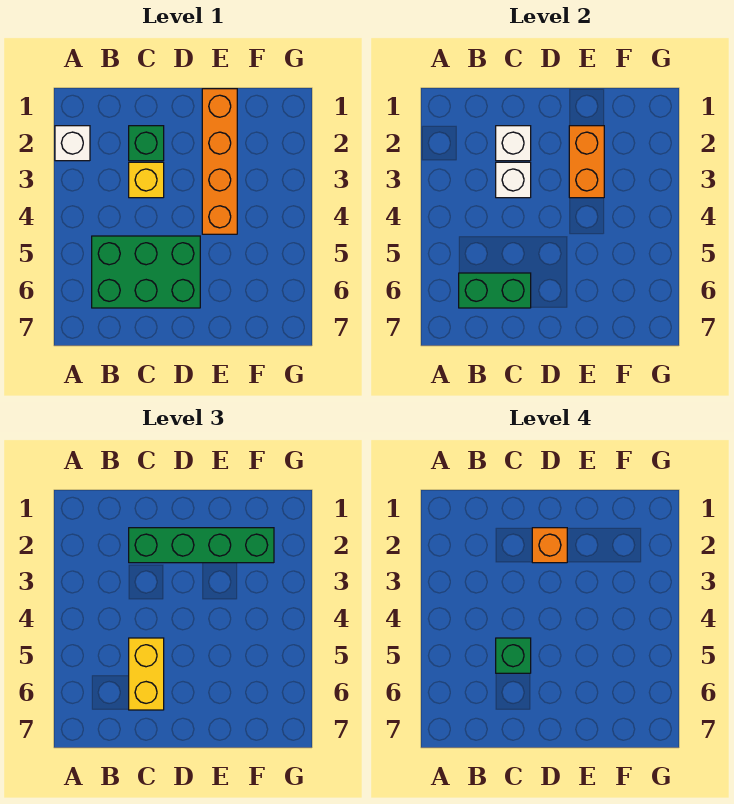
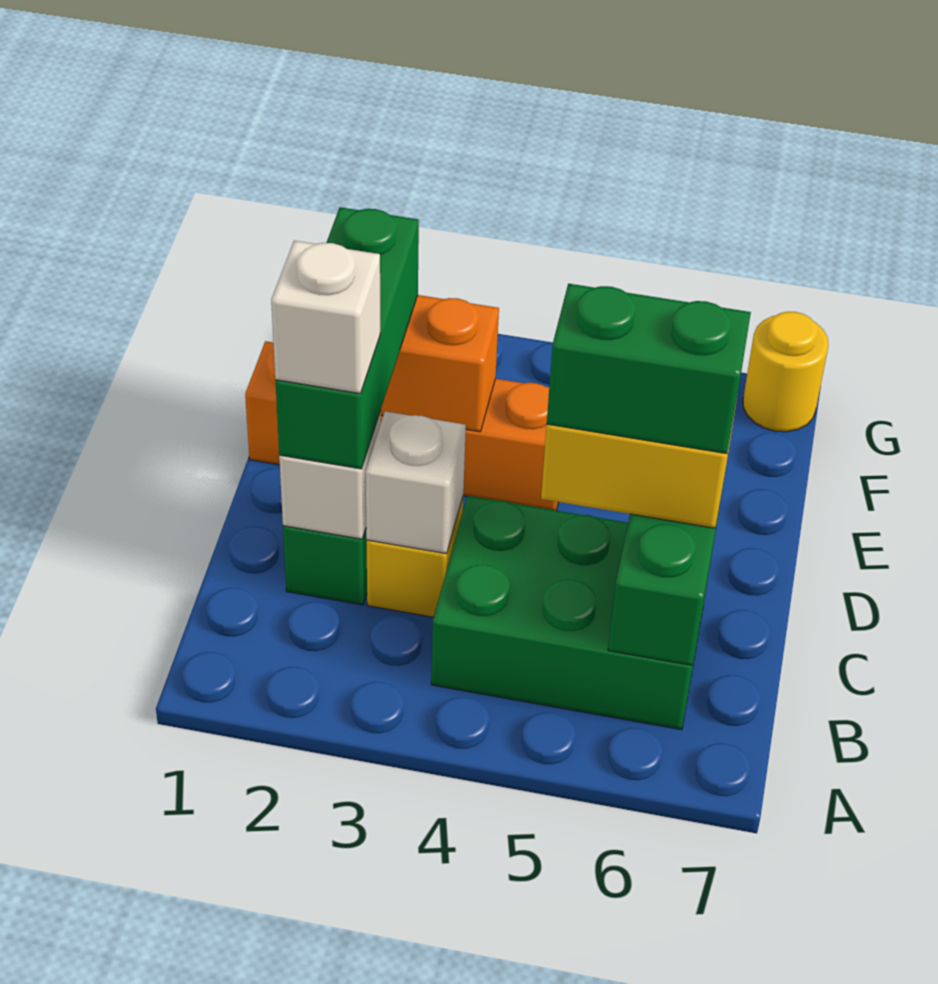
white brick A2 level 1 -> white brick C2 level 4
green brick B5:D6 level 1 -> green brick B4:C6 level 1
green brick C2:F2 level 3 -> green brick C2:E2 level 3
green brick C5 level 4 -> green brick C5:C6 level 4
orange brick D2 level 4 -> none
none -> yellow round brick G7 level 1

